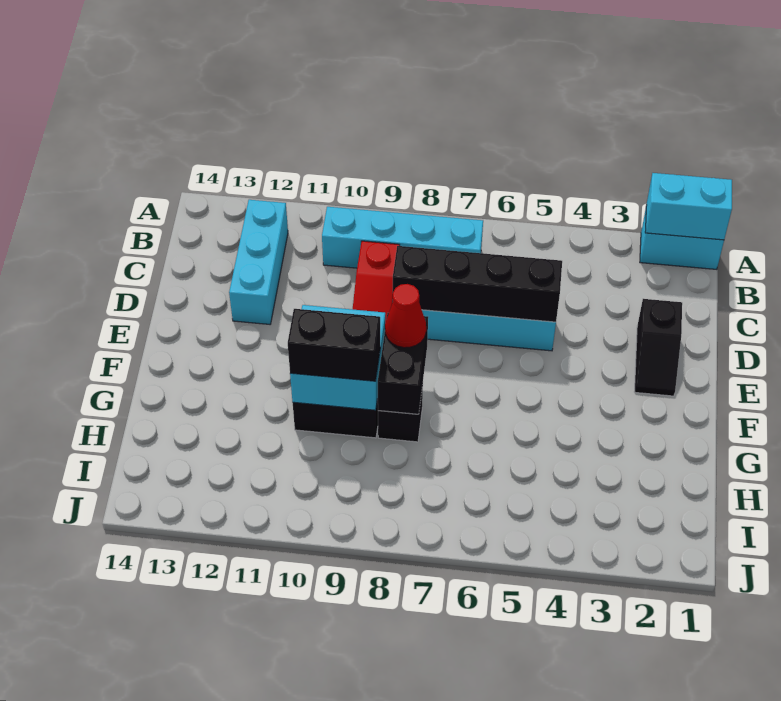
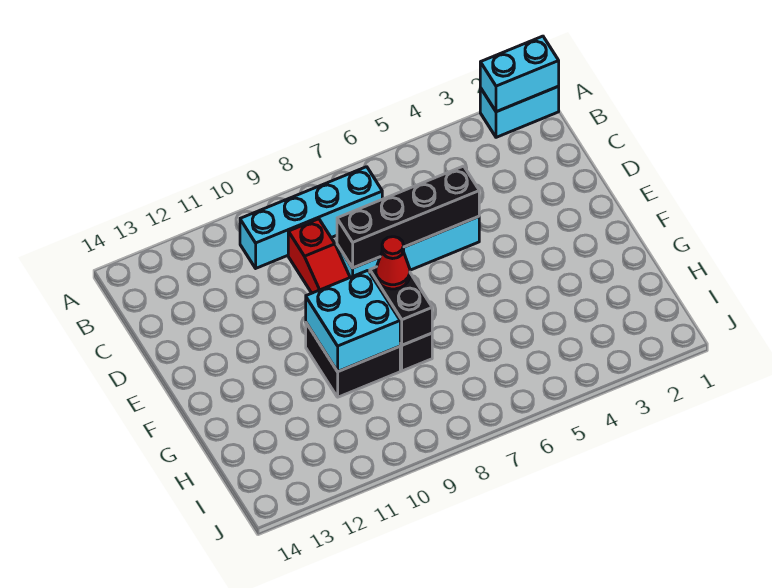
cyan brick B12:D12 level 1 -> none
black slope D2:E2 level 1 top D -> none
black brick G9:G10 level 3 -> none

